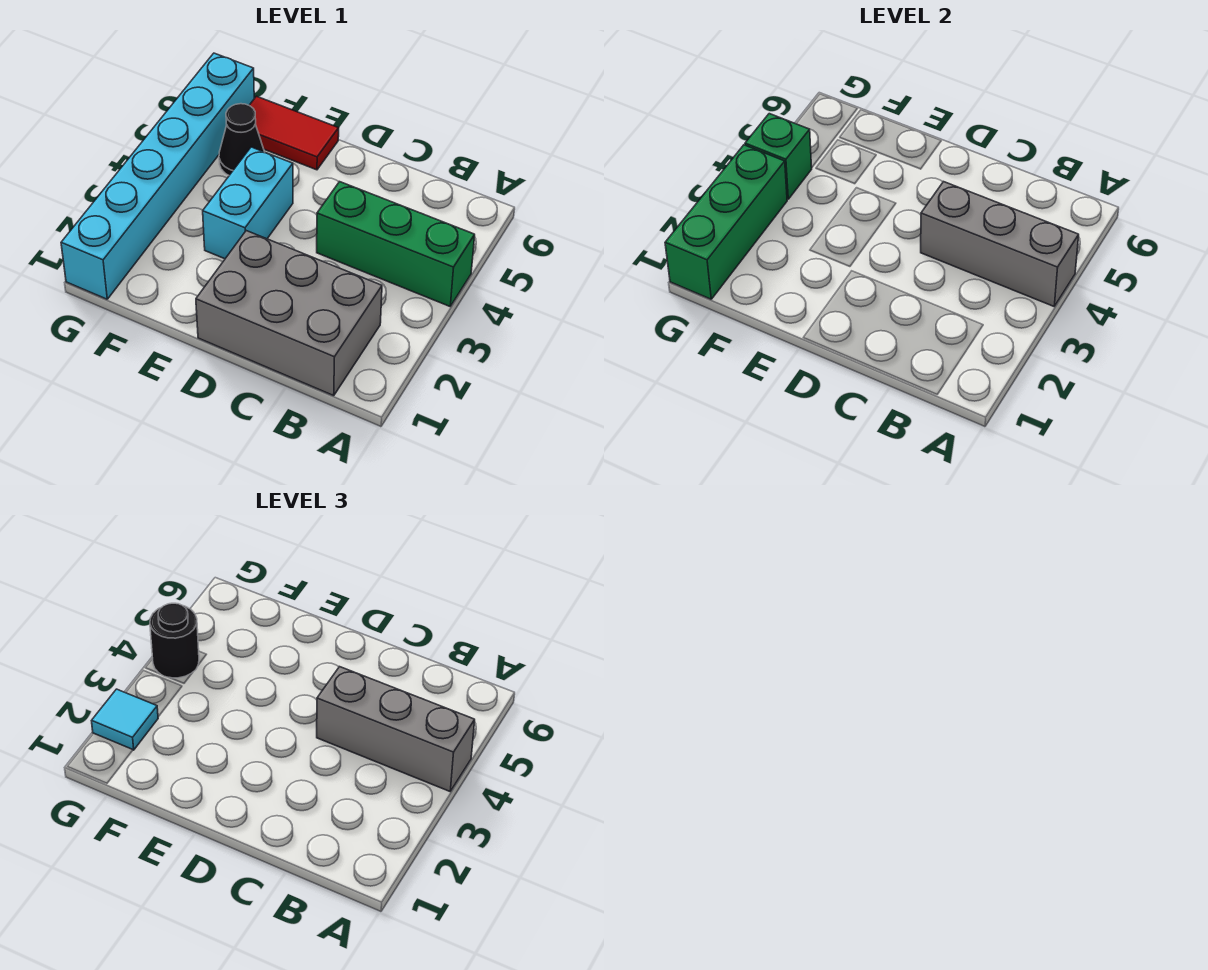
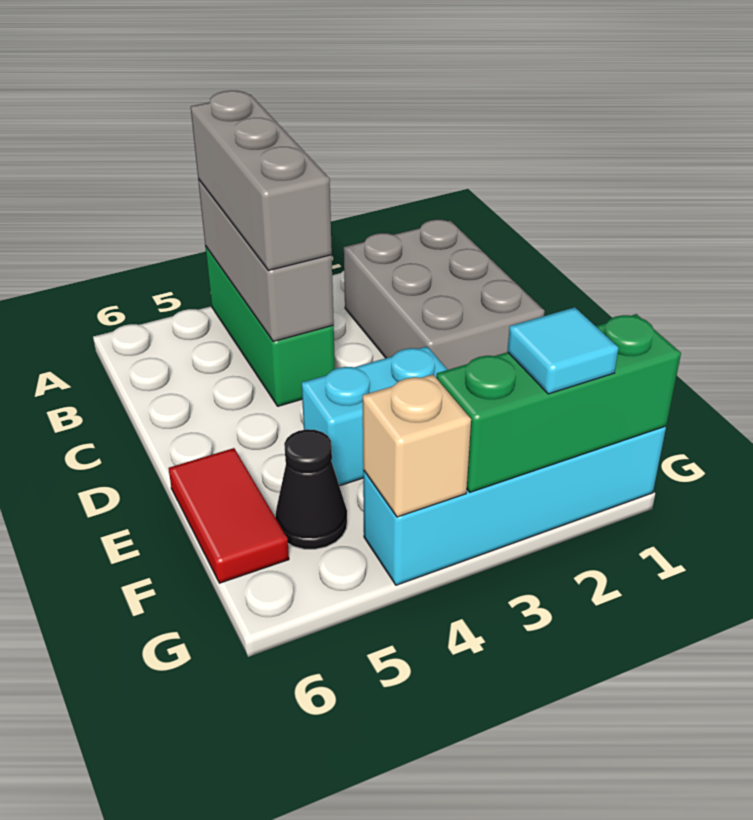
cyan brick G1:G6 level 1 -> cyan brick G1:G4 level 1
green brick G4 level 2 -> tan brick G4 level 2
black round brick G4 level 3 -> none

